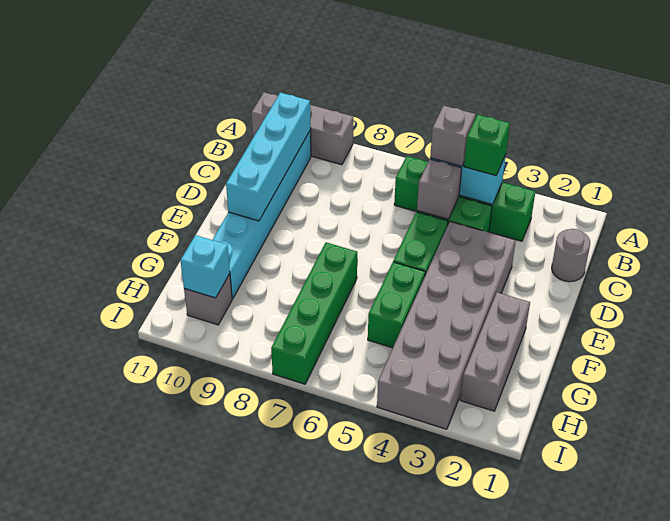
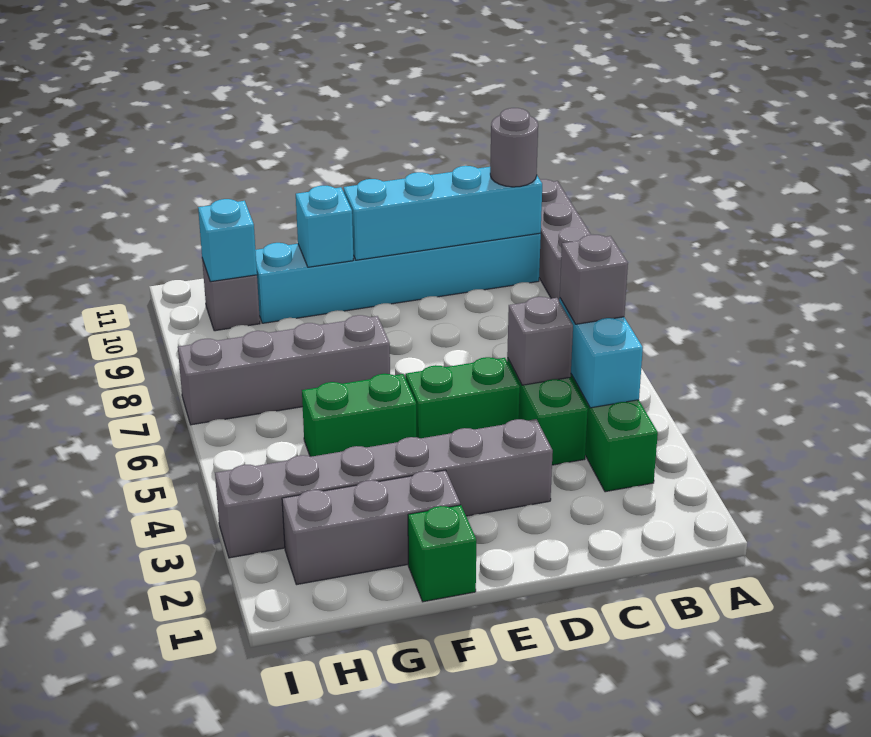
green brick B4 level 3 -> green brick F1 level 1
grey round brick C1 level 1 -> grey round brick B10 level 3
grey brick D3:I4 level 1 -> grey brick D3:I3 level 1
green brick F7:I7 level 1 -> grey brick F7:I7 level 1
none -> cyan brick F10 level 2

